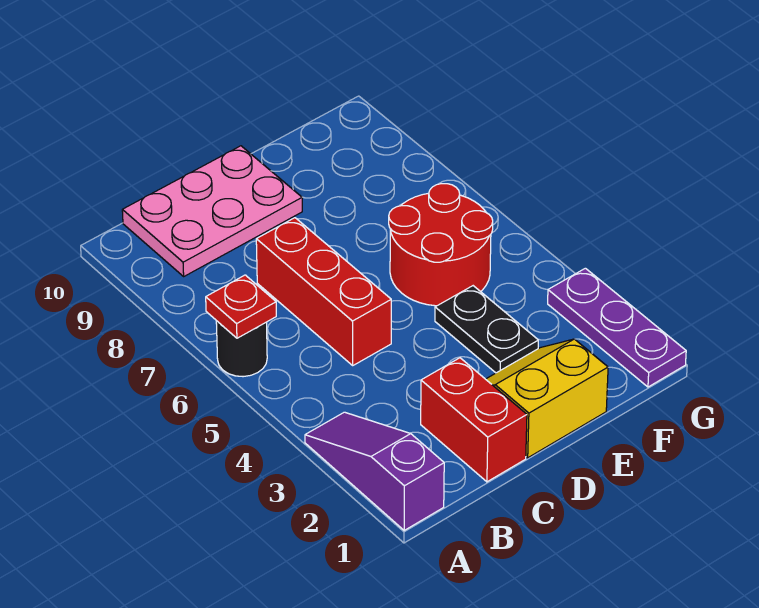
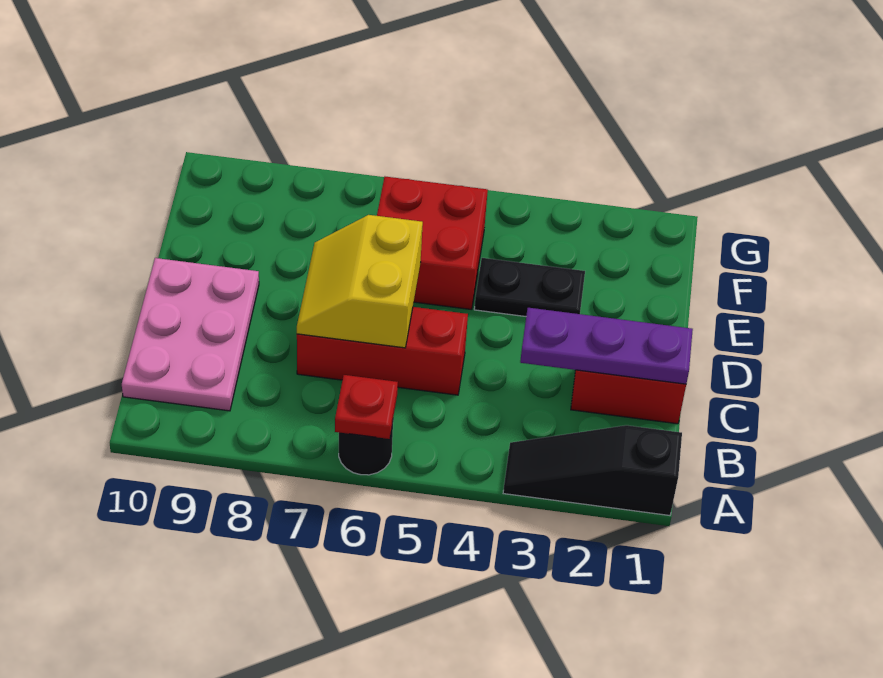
purple slope A1:A3 level 1 top 1 -> black slope A1:A3 level 1 top 1
yellow slope D1:E2 level 1 top 1 -> yellow slope C6:D7 level 2 top 6
red round brick E5:F6 level 1 -> red brick E5:F6 level 1
purple plate G1:G3 level 1 -> purple plate C1:C3 level 2

